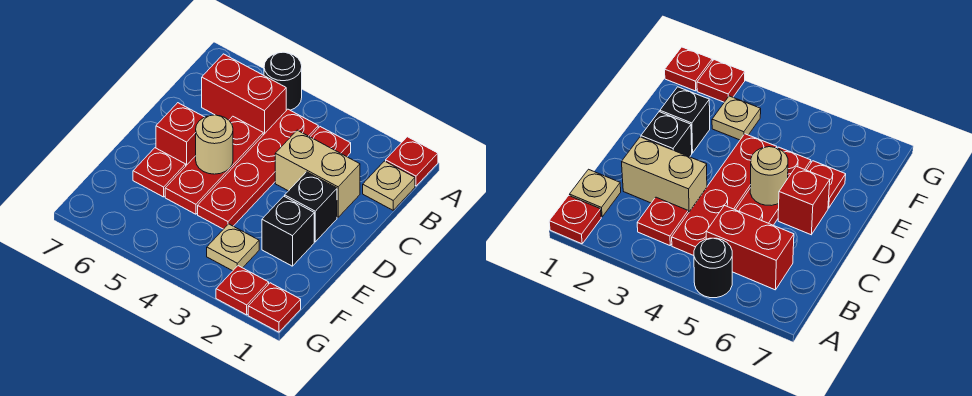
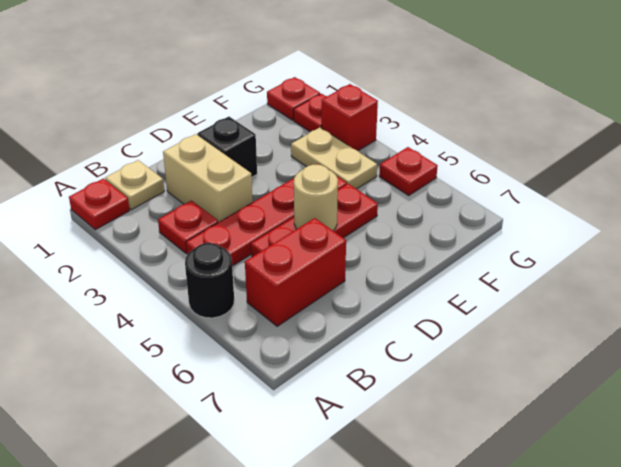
red brick B5:B6 level 1 -> red brick B6:C6 level 1
red brick D6 level 1 -> red brick G3 level 1
black brick E2 level 1 -> none
red plate E6 level 1 -> red plate G5 level 1
tan plate F3 level 1 -> tan plate F3:F4 level 1

